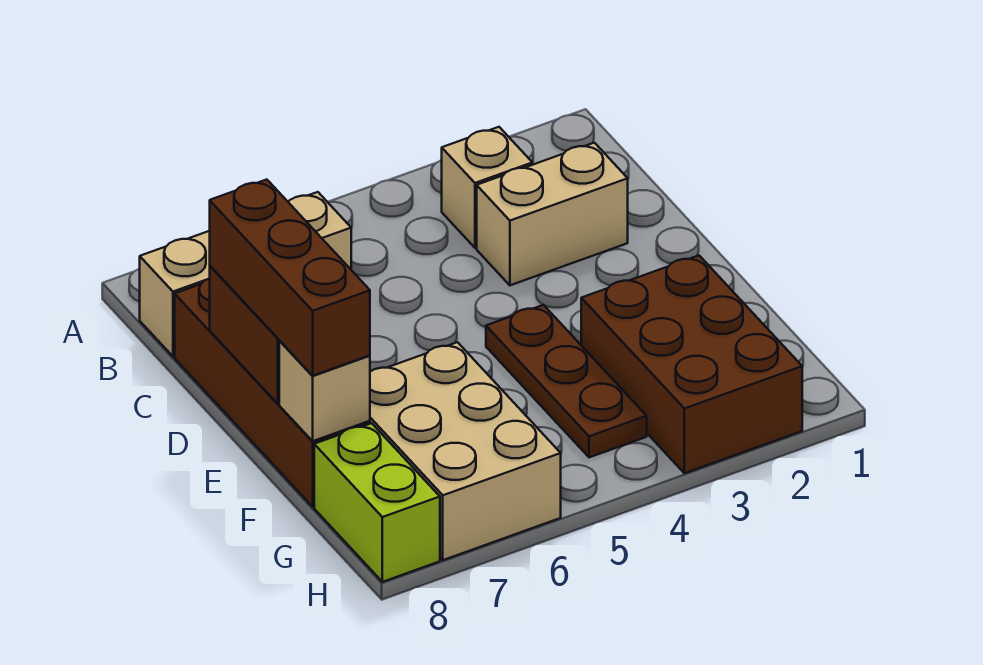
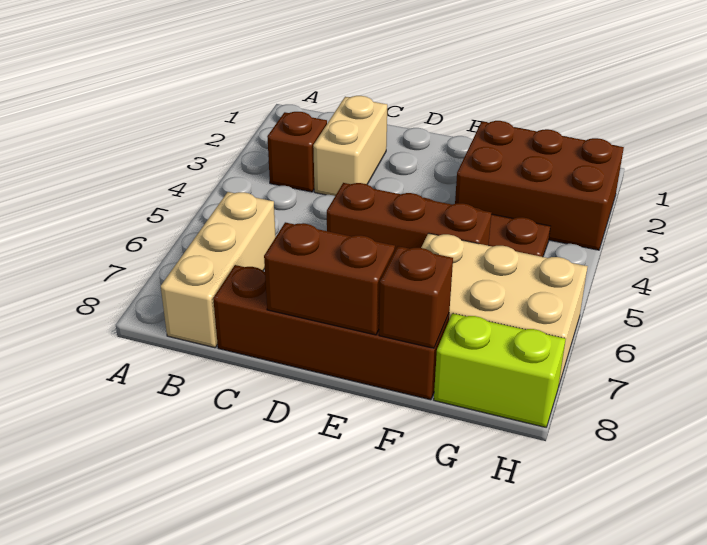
tan brick B3 level 1 -> brown brick B3 level 1
brown brick D8:F8 level 3 -> brown brick D5:F5 level 1
tan brick F8 level 2 -> brown brick F8 level 2

